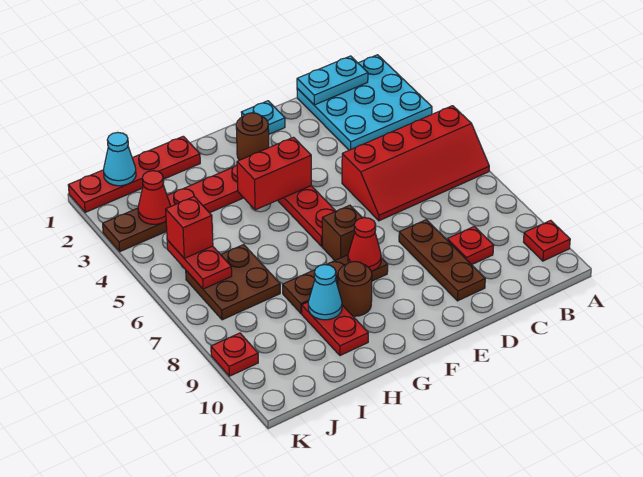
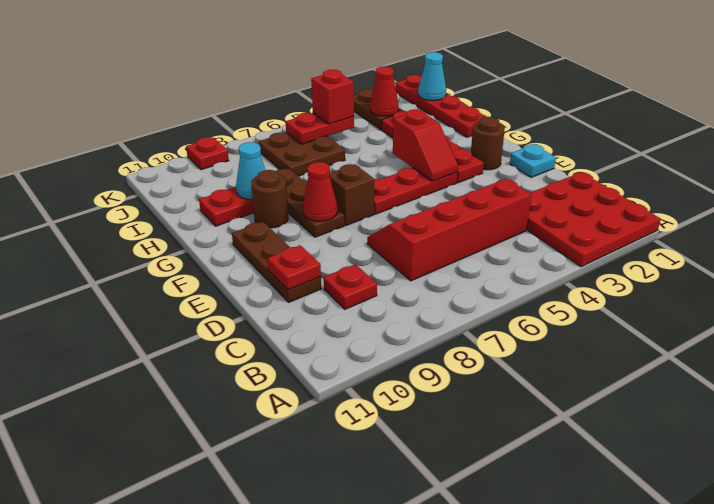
cyan plate A1:C3 level 1 -> red plate A1:C3 level 1
red slope A5:D6 level 1 top 5 -> red slope C4:D7 level 1 top C
red plate A10 level 1 -> red plate D10 level 2
cyan plate B1:C1 level 2 -> none
brown plate D8:D10 level 1 -> brown plate D10:F10 level 1
red brick F4:G4 level 2 -> red slope F4:G4 level 2 top G

